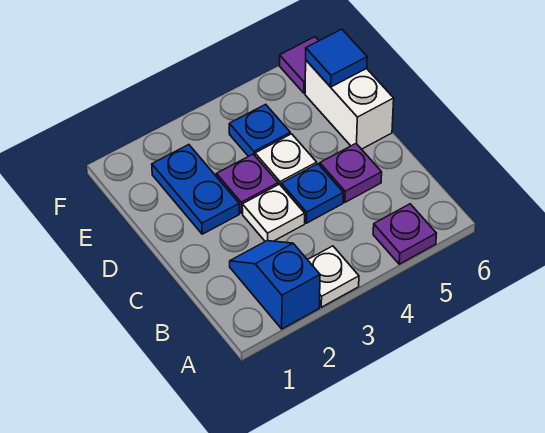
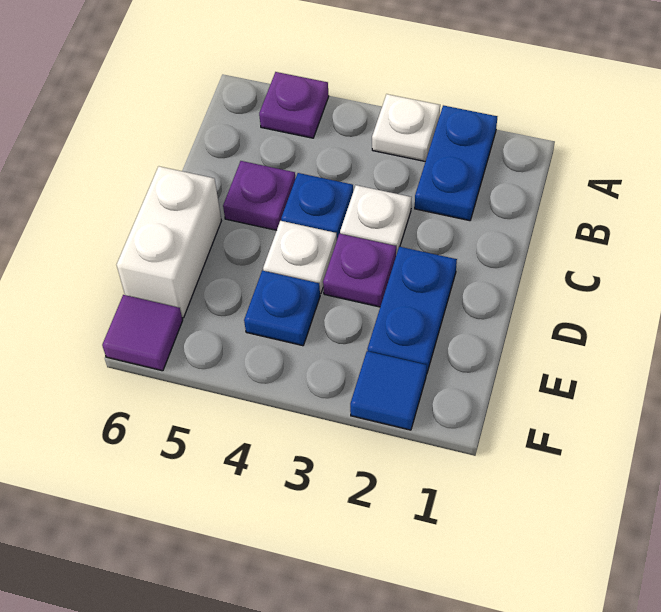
blue slope A2:B2 level 1 top A -> blue plate A2:B2 level 1
blue tile E6 level 2 -> blue tile F2 level 1

